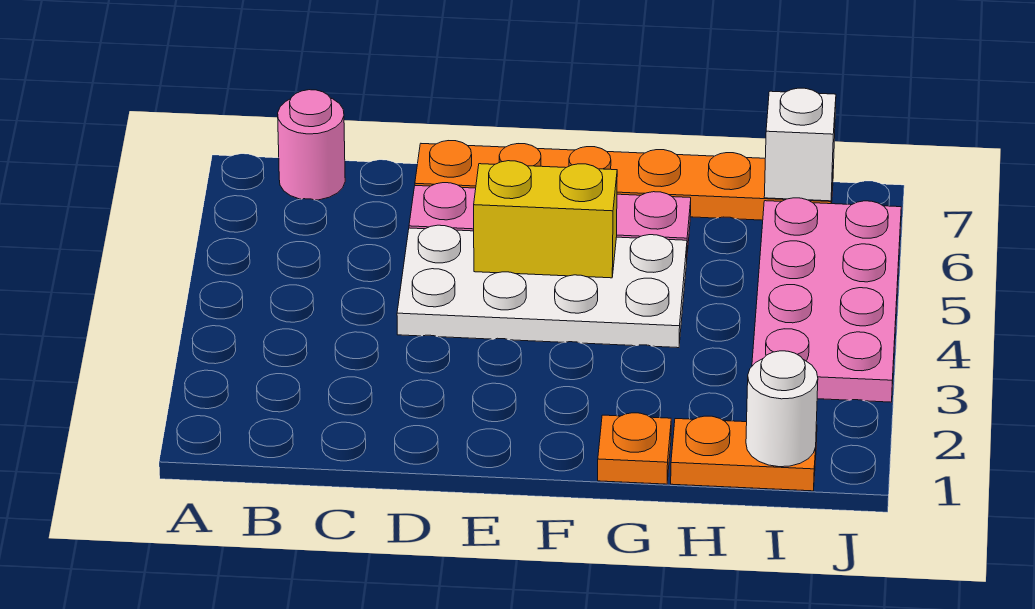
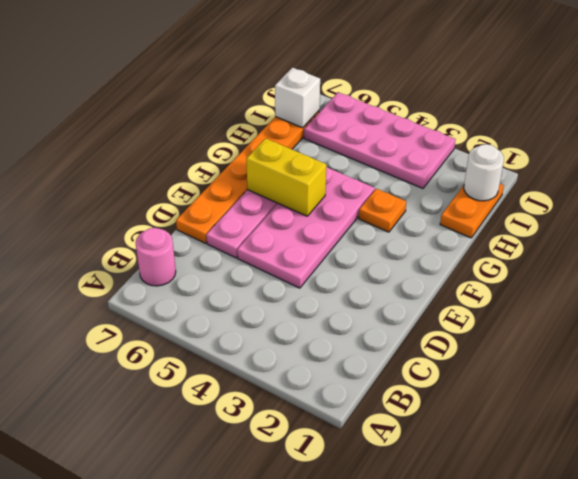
white plate D4:G5 level 1 -> pink plate D4:G5 level 1
yellow brick E5:F5 level 2 -> yellow brick F5:F6 level 2
orange plate G1 level 1 -> orange plate G3 level 1

